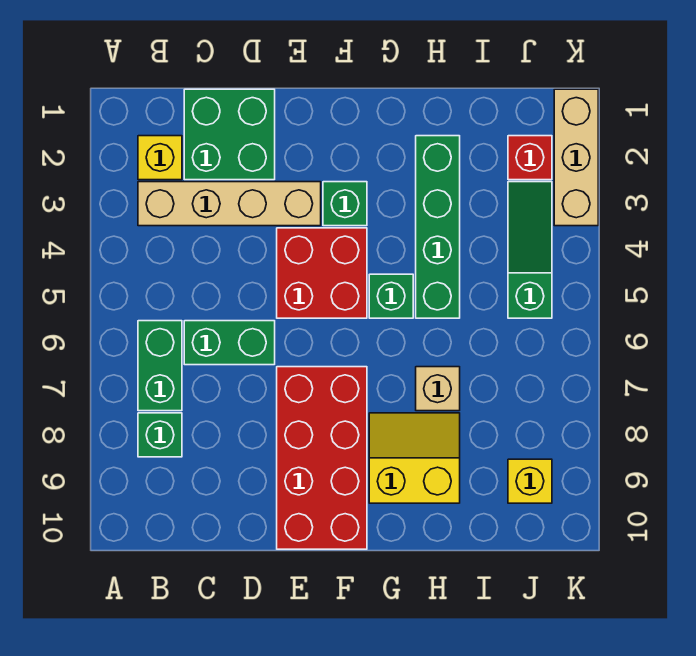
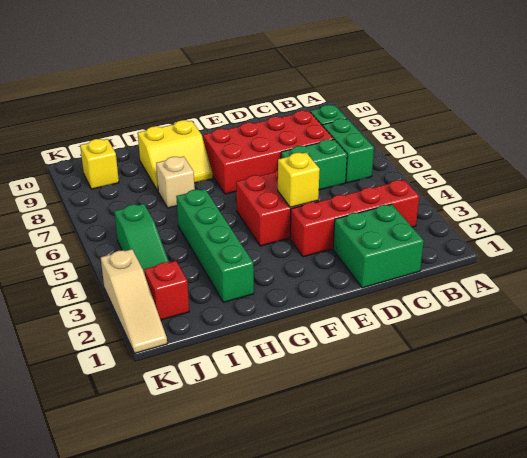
yellow brick B2 level 1 -> yellow brick E4 level 2
tan brick B3:E3 level 1 -> red brick B3:E3 level 1
red brick E7:F10 level 1 -> red brick C7:F8 level 1
green brick F3 level 1 -> none
green brick G5 level 1 -> none
tan brick K1:K3 level 1 -> tan slope K1:K3 level 1 top 3

